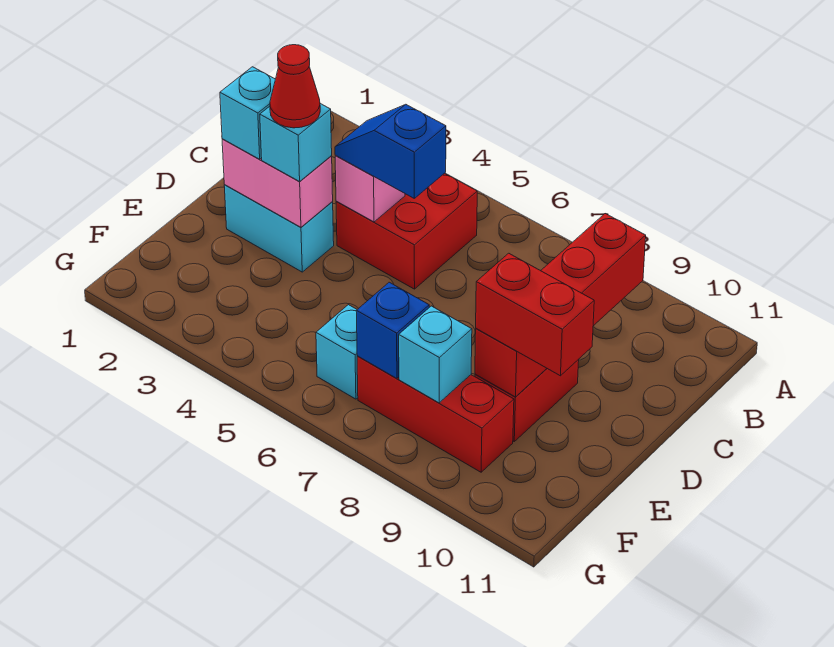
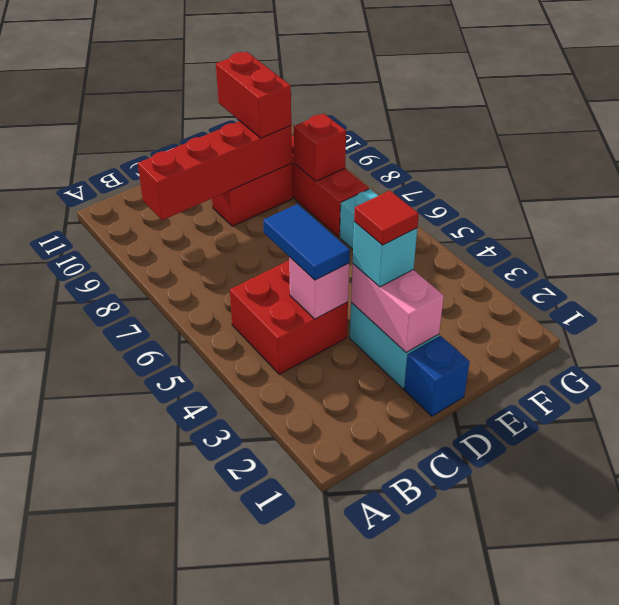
blue slope C4:C5 level 3 top 5 -> blue tile C4:C5 level 3
cyan brick D2 level 3 -> none
red cone D3 level 4 -> red tile D3 level 4
blue brick F7 level 2 -> blue brick D1 level 1
cyan brick F8 level 2 -> red brick F8 level 2

